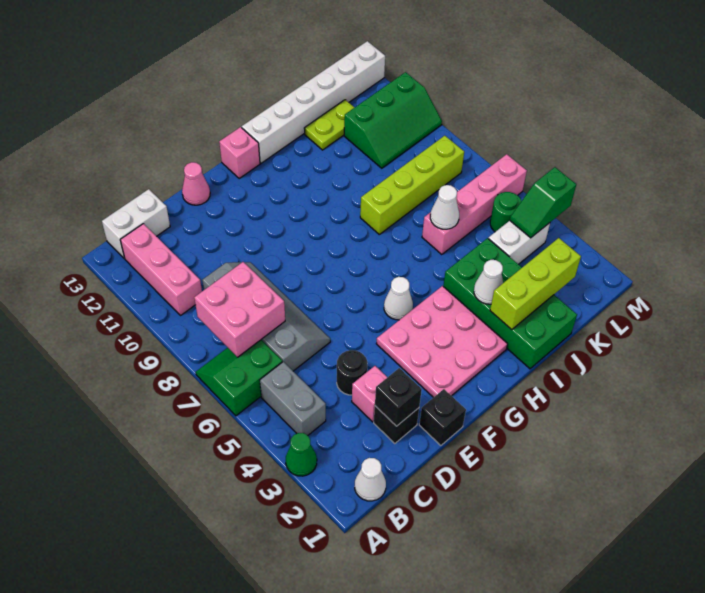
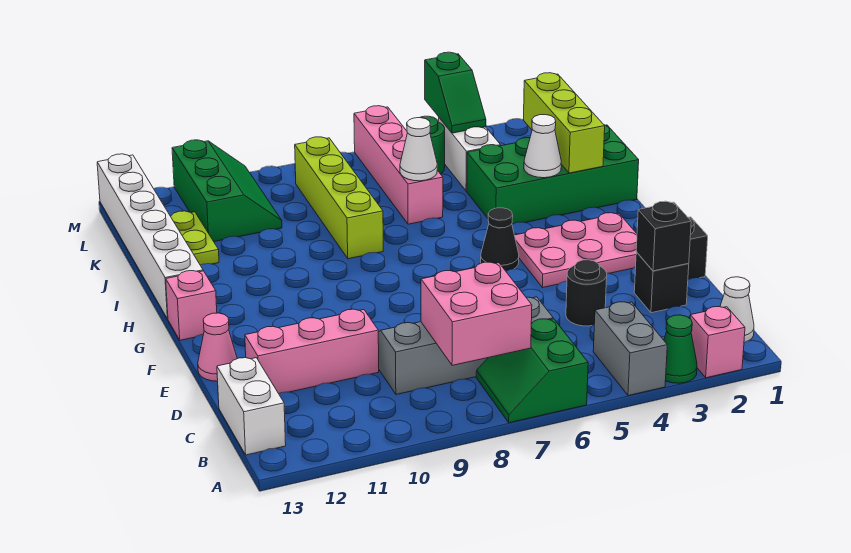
grey brick B4:B5 level 1 -> grey brick A4:B4 level 1
pink brick B10:B12 level 1 -> pink brick D10:D12 level 1
pink brick D3 level 1 -> pink brick A2 level 1
pink plate F2:H4 level 1 -> pink plate F2:G4 level 1
white cone G5 level 1 -> black cone G5 level 1

